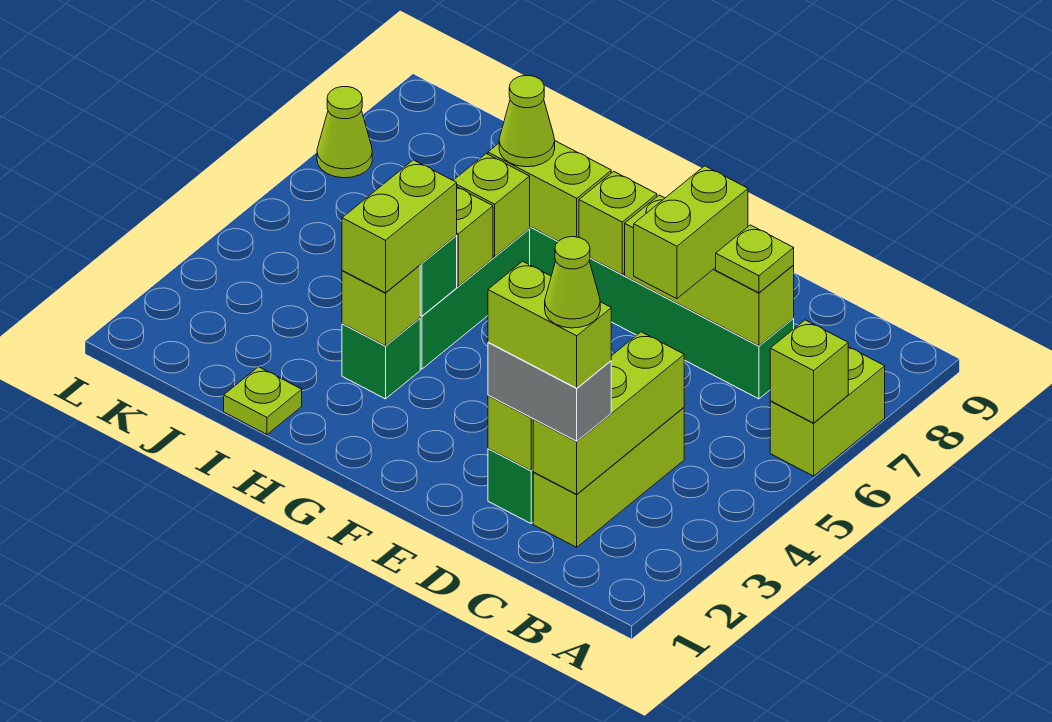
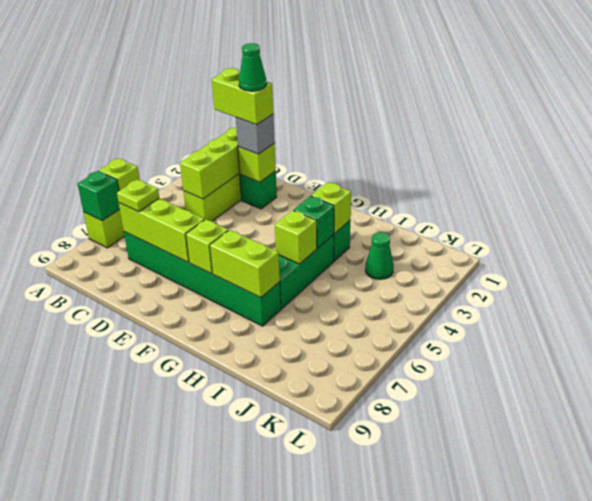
none -> green brick A7 level 2
grey brick C2:D2 level 3 -> grey brick D2 level 3
lime cone C2 level 5 -> none
none -> green cone D2 level 5
lime brick D6:D7 level 3 -> none
lime brick H3:H4 level 3 -> none
lime brick H6 level 2 -> none
lime cone H7 level 3 -> none
lime plate I1 level 1 -> none
none -> green cone J3 level 1
lime cone L7 level 1 -> none

